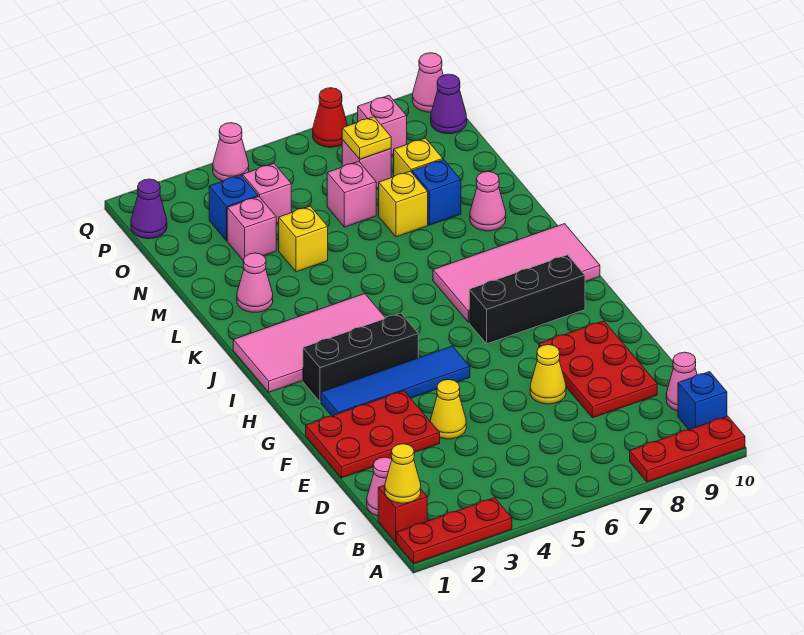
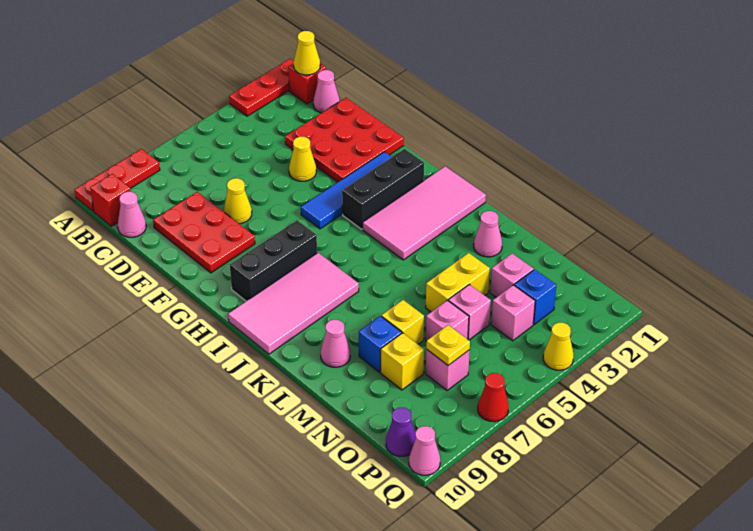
blue brick B10 level 1 -> red brick B10 level 1
red plate E1:F3 level 1 -> red plate D1:F3 level 1
yellow brick M4 level 1 -> yellow brick M4:M5 level 1
purple cone P1 level 1 -> none
pink brick P8 level 1 -> pink brick N5 level 1
pink cone Q4 level 1 -> yellow cone Q4 level 1

